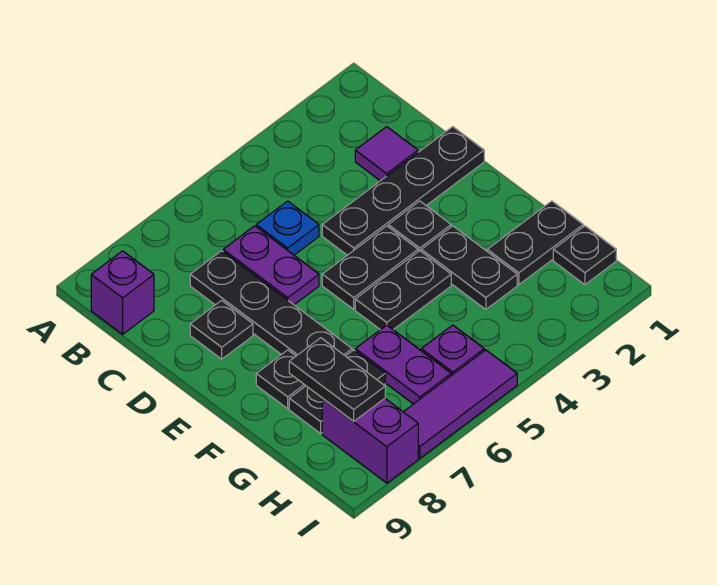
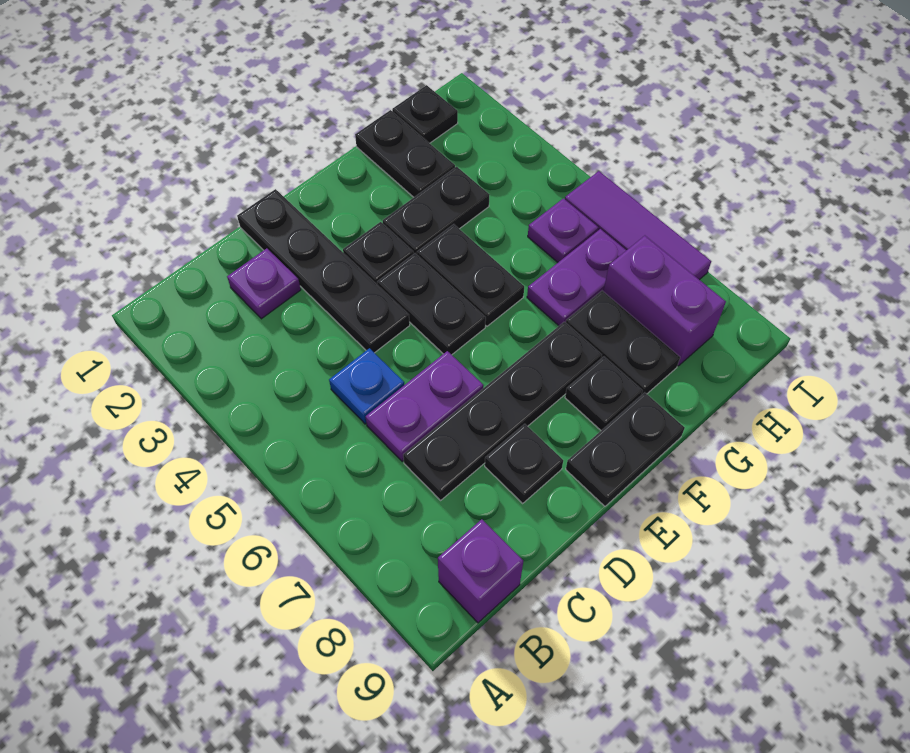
purple tile C2 level 1 -> purple plate C2 level 1
black plate G8:H8 level 2 -> black plate E9:F9 level 1
purple brick H8:I8 level 1 -> purple brick H7:H8 level 1

